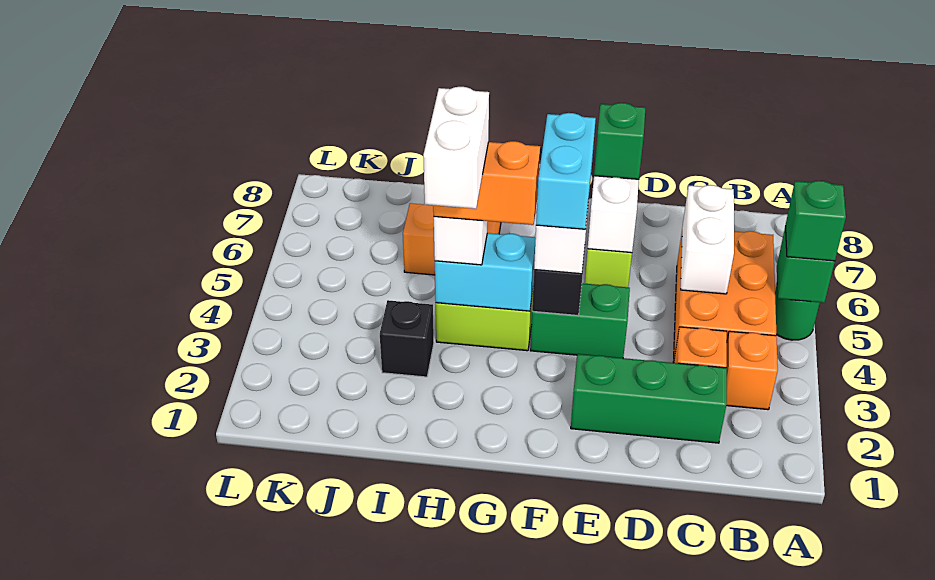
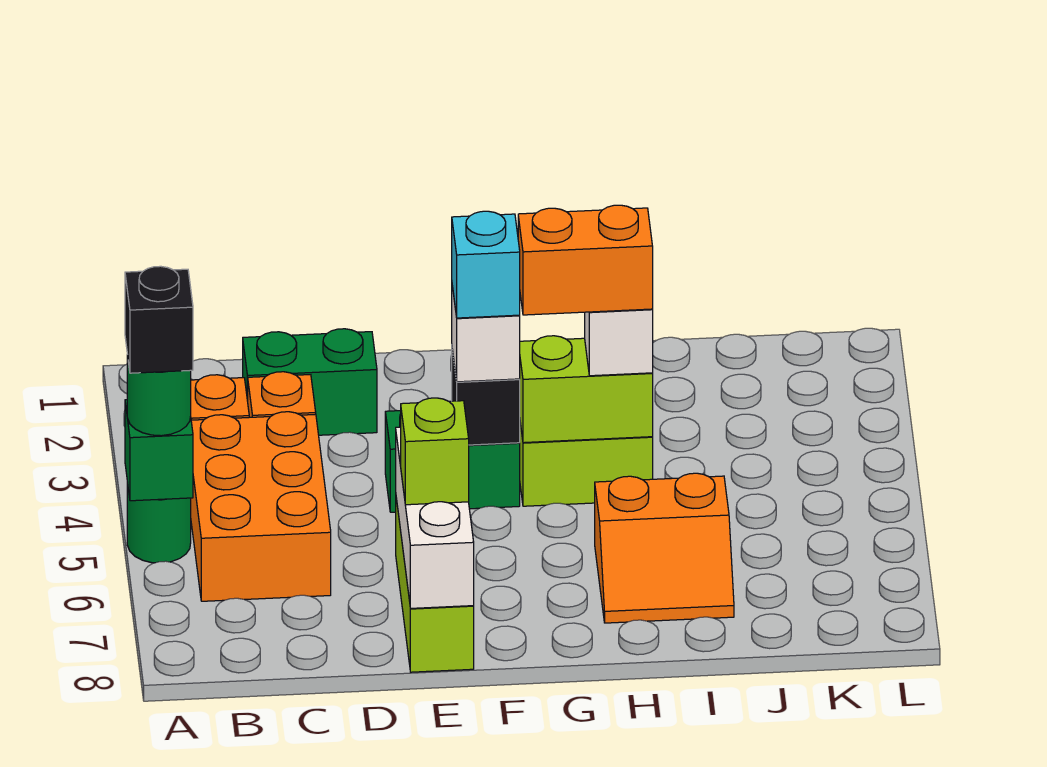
green brick A5 level 3 -> green round brick A5 level 3
green brick C2:E2 level 1 -> green brick C2:D2 level 1
white brick C5:C6 level 2 -> none
green brick E7 level 3 -> lime brick E7 level 3
cyan brick F4:F5 level 4 -> cyan brick F4 level 4
cyan brick G4:H4 level 2 -> lime brick G4:H4 level 2
white brick H3:H4 level 5 -> none
black brick I3 level 1 -> black brick A5 level 4

